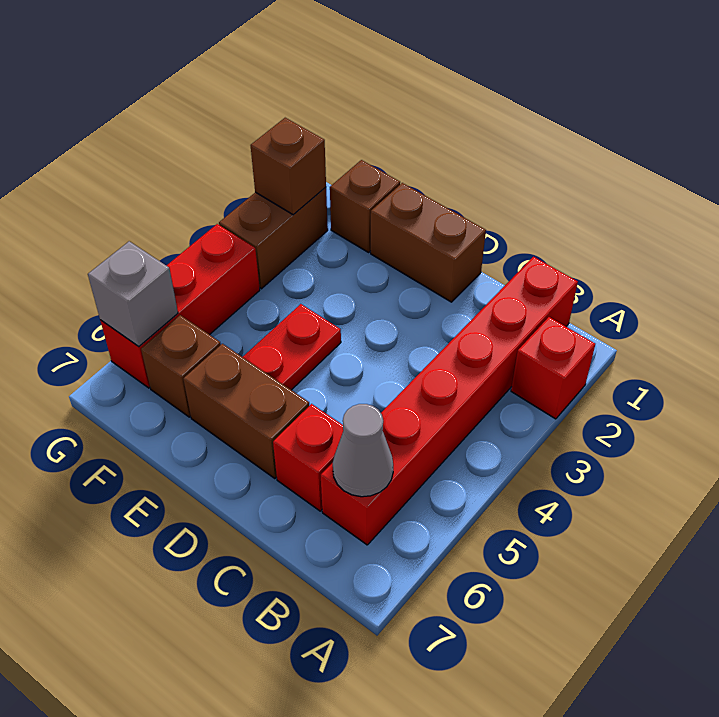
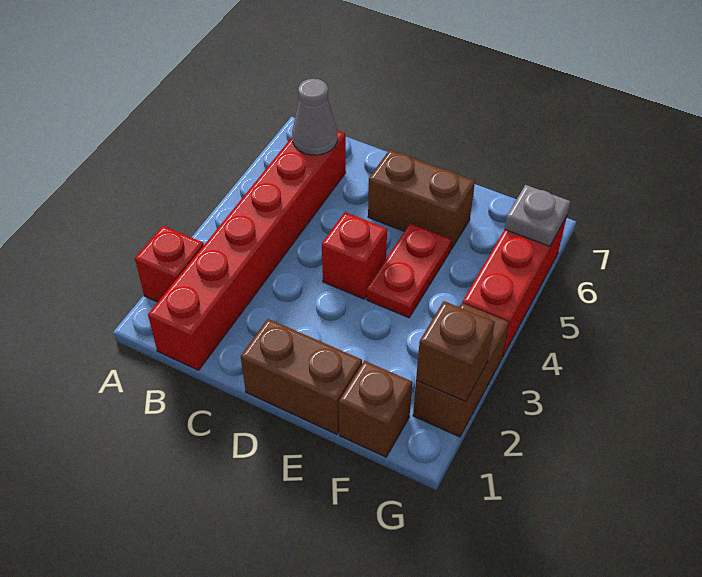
red brick C6 level 1 -> red brick D4 level 1
brown brick F6 level 1 -> none
grey brick G6 level 2 -> grey plate G6 level 2

